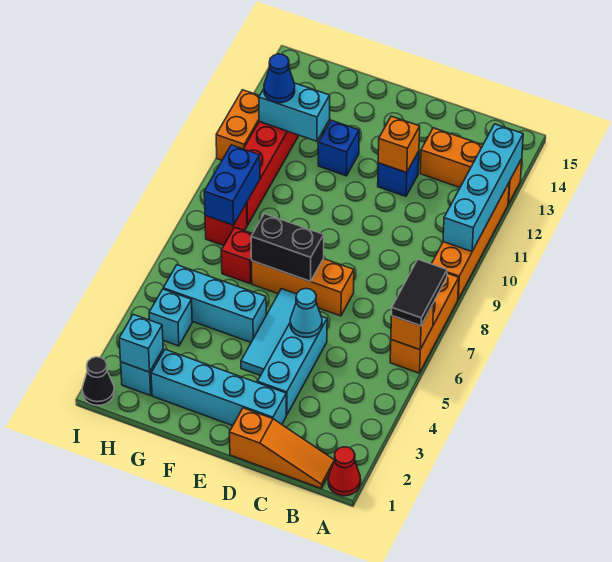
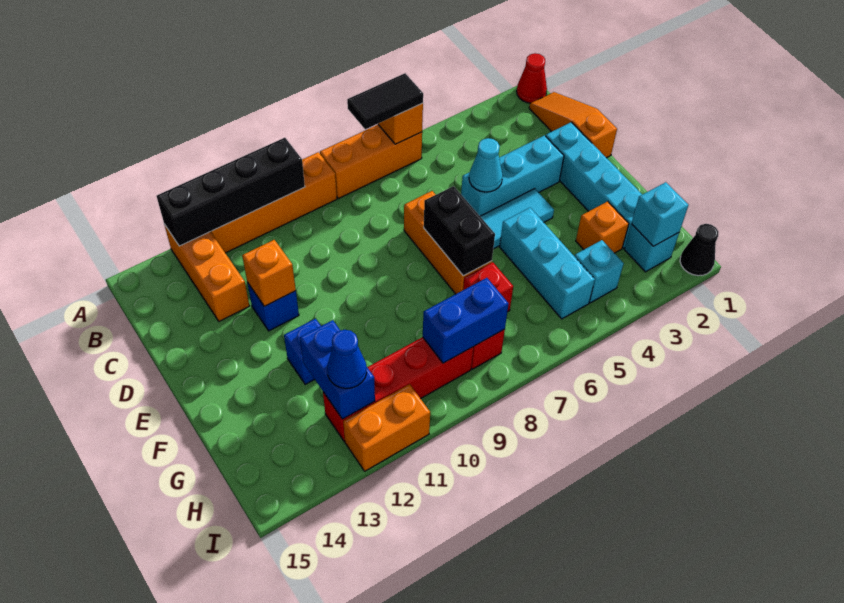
cyan brick A10:A13 level 2 -> black brick A10:A13 level 2
none -> orange brick G3 level 1
cyan brick G12:H12 level 2 -> blue brick G12:H12 level 2

